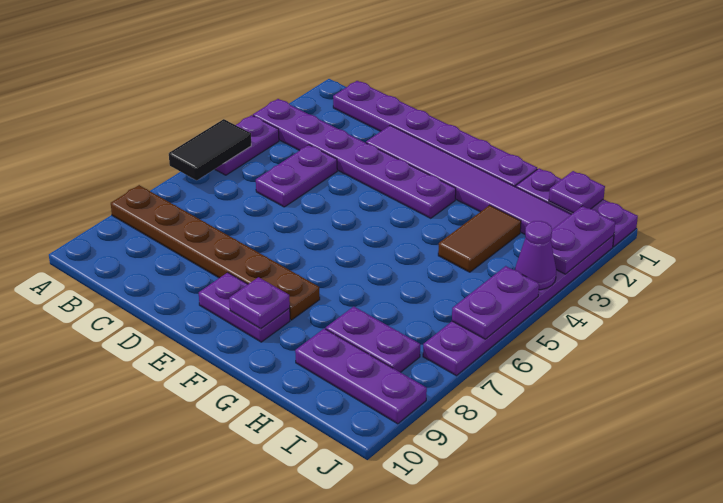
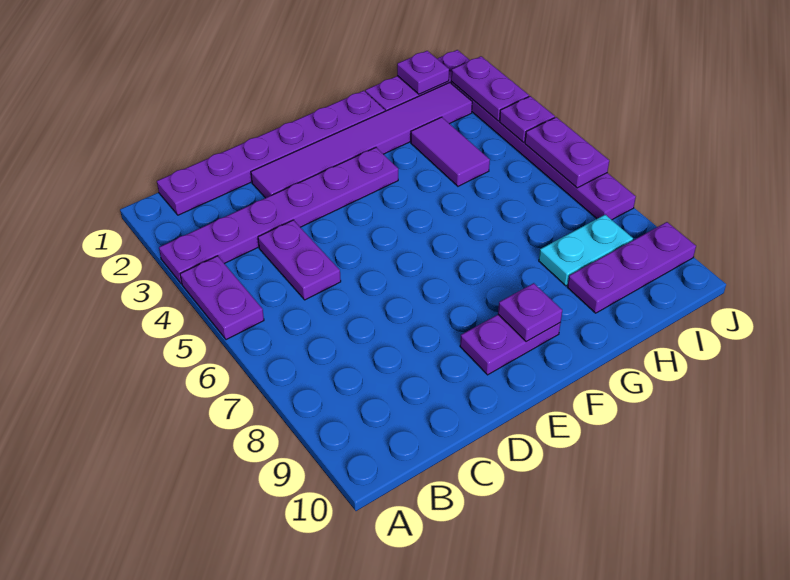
black tile A5:A6 level 2 -> none
brown plate A8:F8 level 1 -> none
brown tile H3:H4 level 1 -> purple tile H3:H4 level 1
purple plate H8:I8 level 1 -> cyan plate H8:I8 level 1
purple cone J4 level 2 -> purple plate J4 level 2

